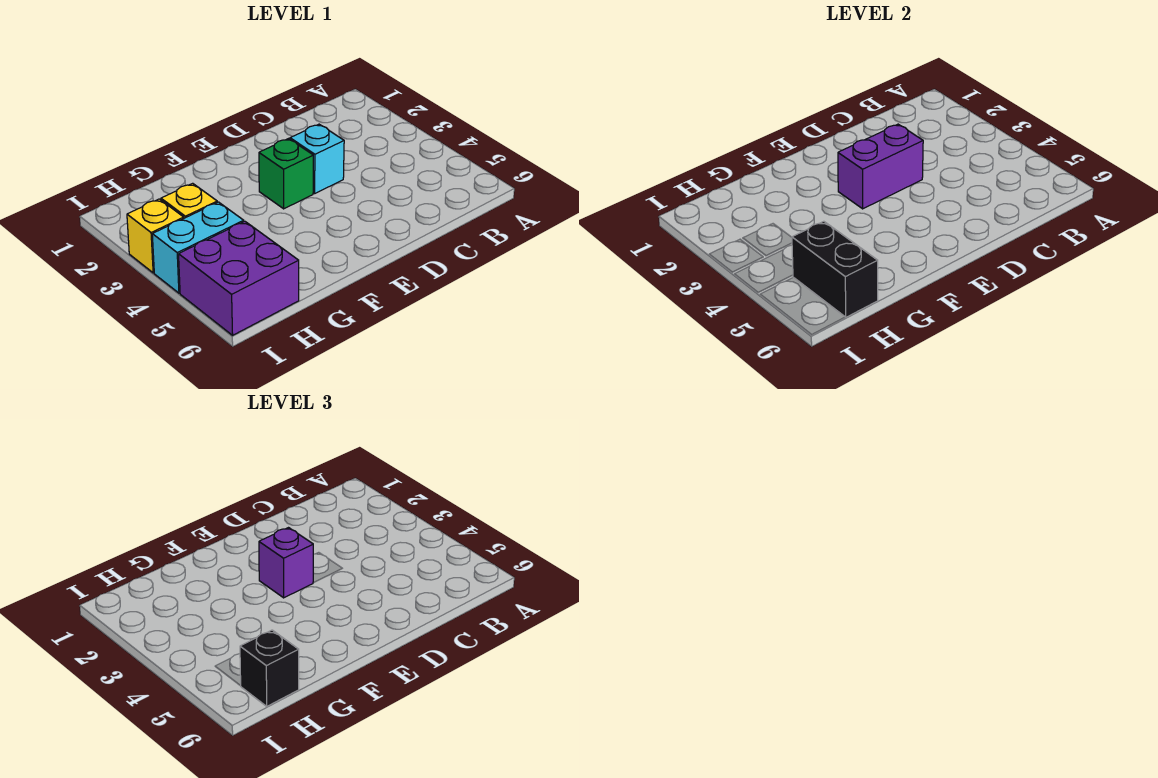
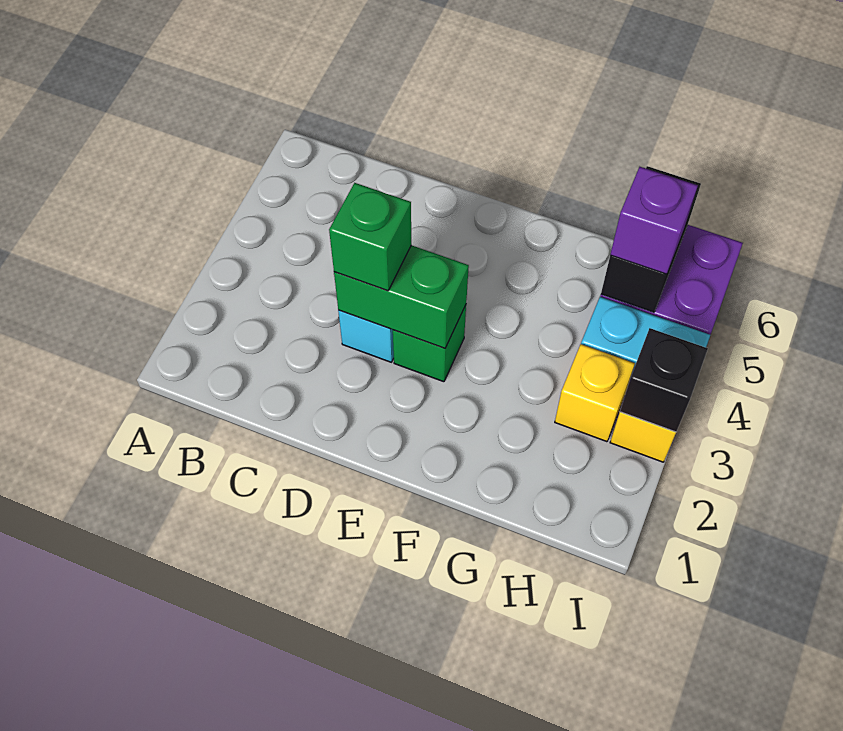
purple brick D3:E3 level 2 -> green brick D3:E3 level 2
none -> green brick D3 level 3
purple brick E3 level 3 -> purple brick H5 level 3
black brick H6 level 3 -> black brick I3 level 2

